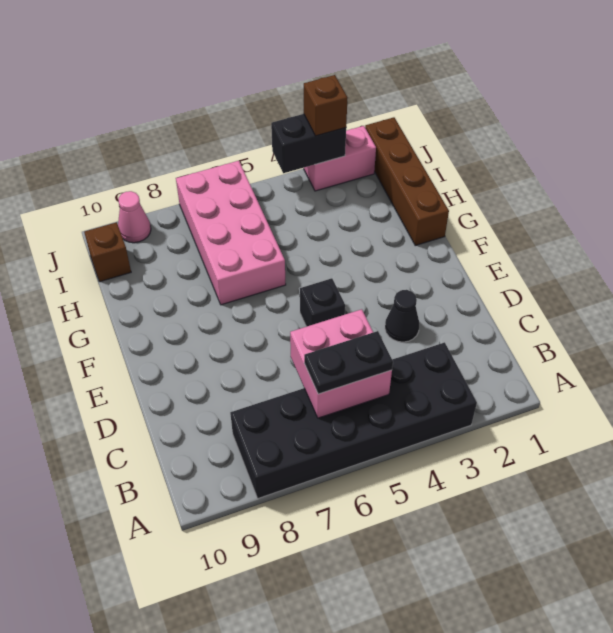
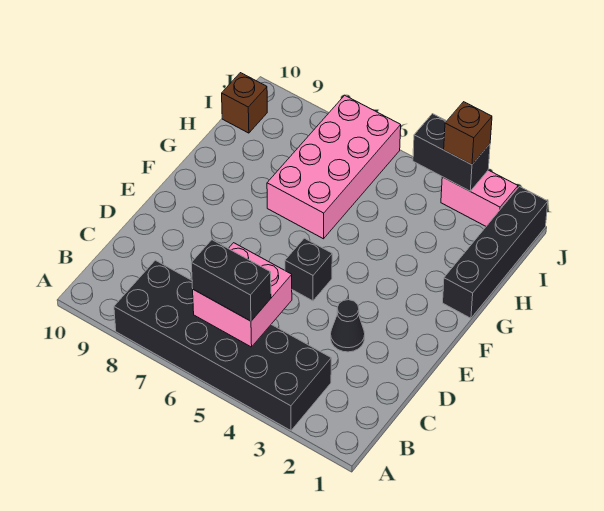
black plate B5:B6 level 3 -> black brick B5:B6 level 3
brown brick G1:J1 level 1 -> black brick G1:J1 level 1
pink cone J9 level 1 -> none

